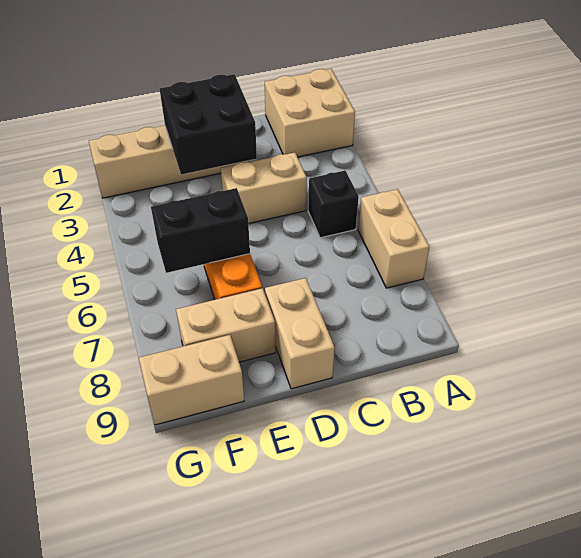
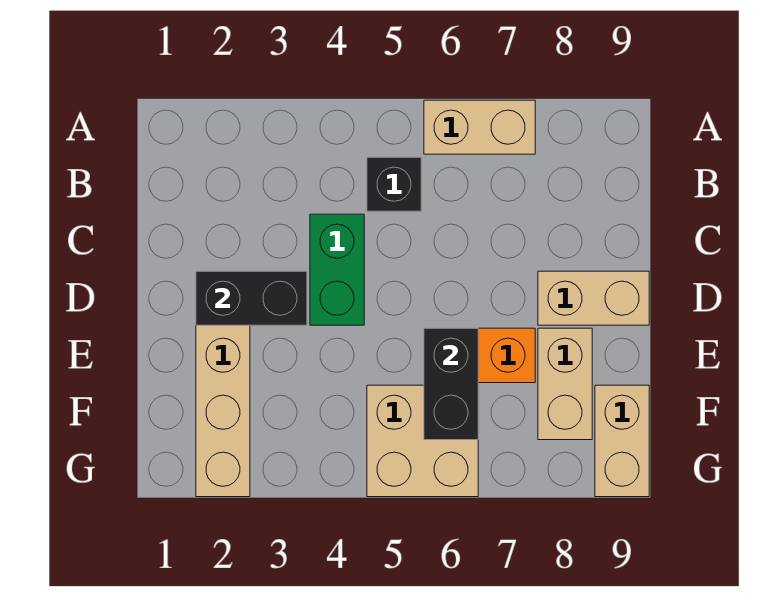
tan brick A1:B2 level 1 -> tan brick F5:G6 level 1
tan brick C4:D4 level 1 -> green brick C4:D4 level 1
black brick D2:E3 level 2 -> black brick D2:D3 level 2

